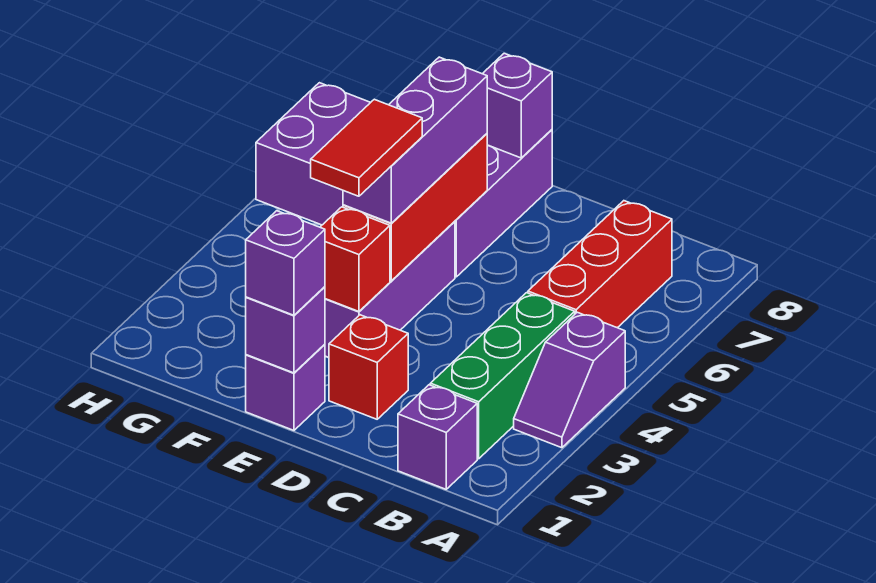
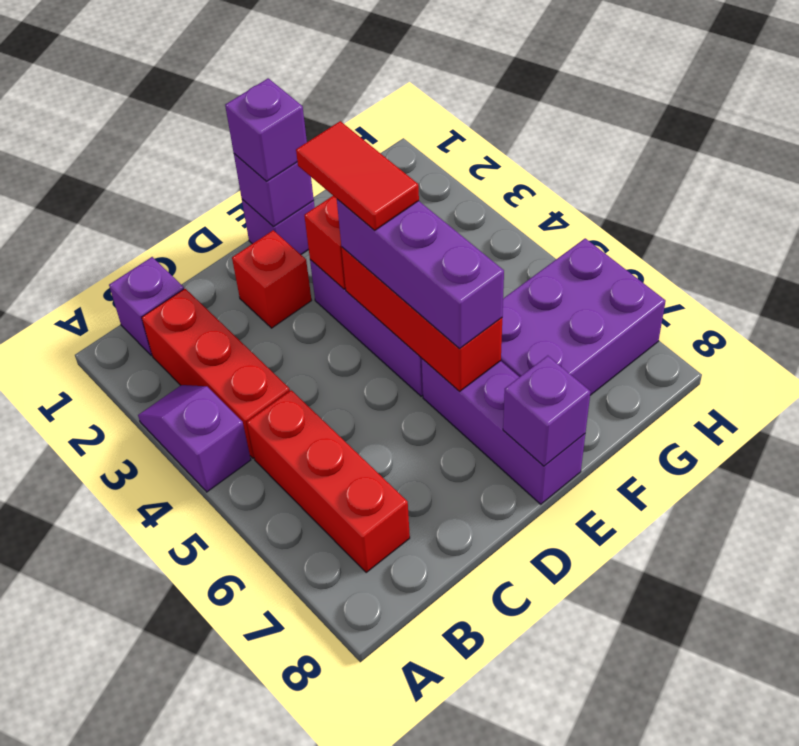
green brick B2:B4 level 1 -> red brick B2:B4 level 1

